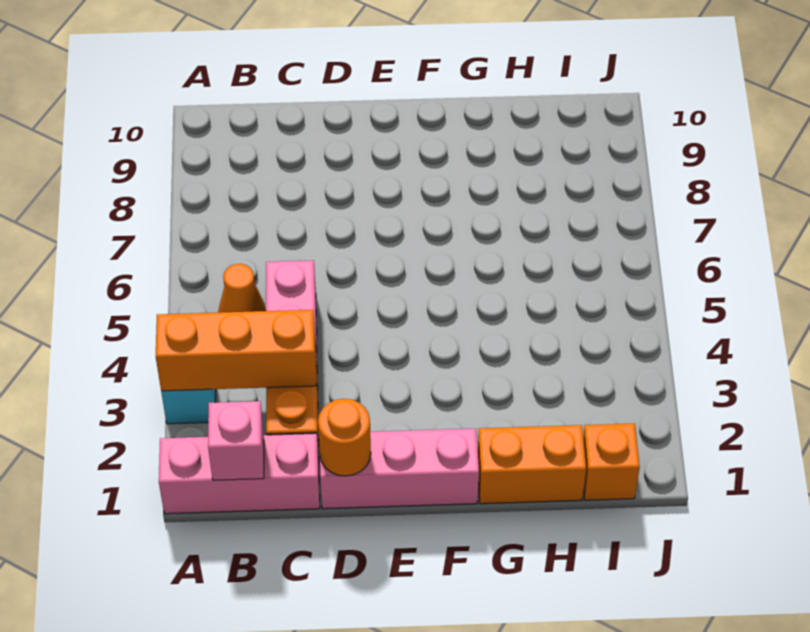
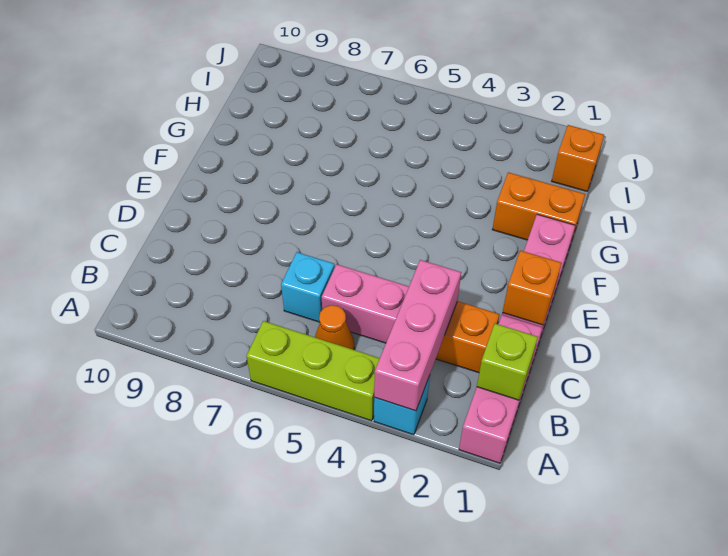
orange brick A3:C3 level 2 -> pink brick A3:C3 level 2
none -> lime brick A4:A6 level 1
pink brick B1 level 2 -> lime brick B1 level 2
none -> cyan brick C6 level 1
orange round brick D1 level 2 -> orange brick D1 level 2
orange brick G1:H1 level 1 -> orange brick G1:G2 level 1

